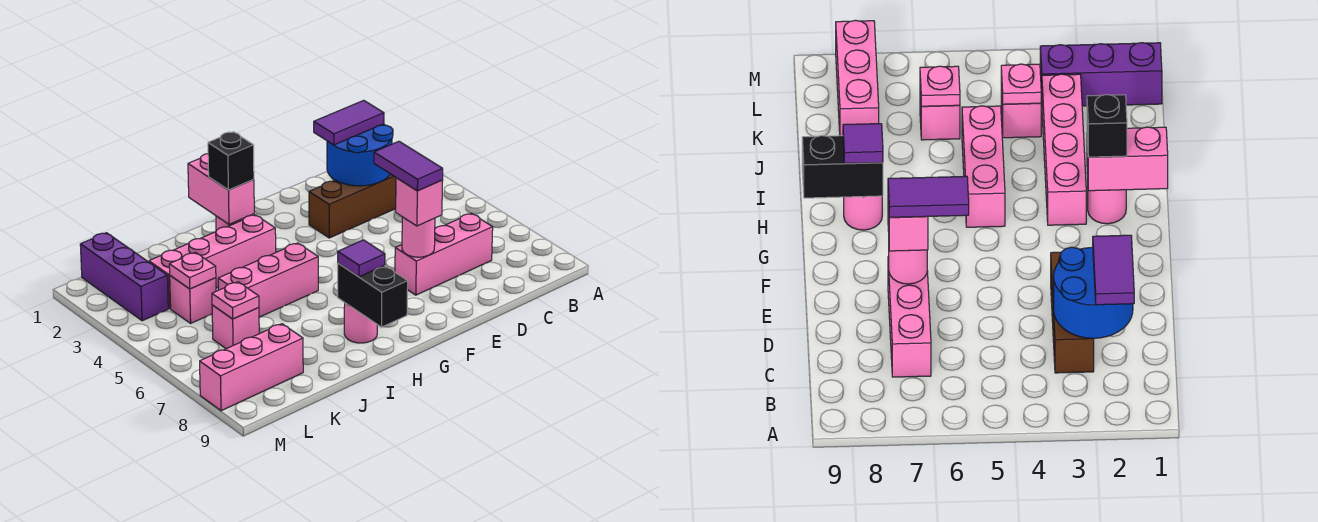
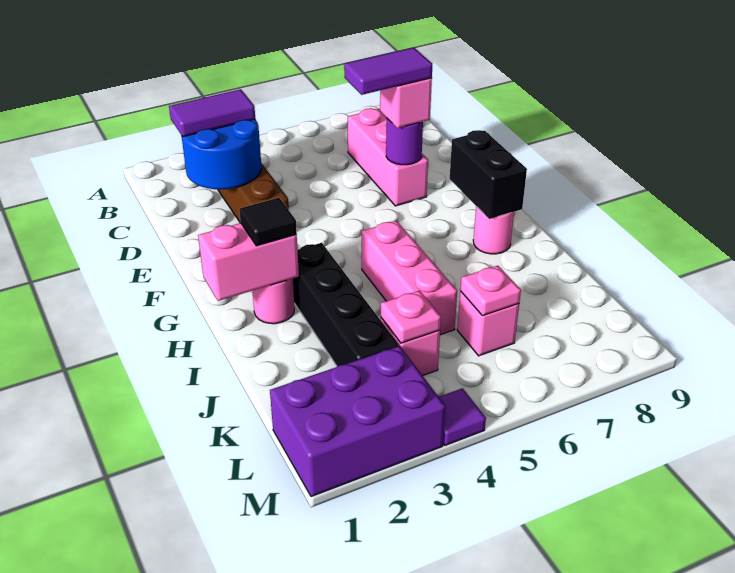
purple tile C2:D2 level 3 -> purple tile C2:C3 level 3
pink round brick E7 level 2 -> purple round brick E7 level 2
black brick H2 level 3 -> black tile H2 level 3
pink brick H3:K3 level 1 -> black brick H3:K3 level 1
black brick H8:H9 level 2 -> black brick G8:H8 level 2
purple tile H8 level 3 -> purple tile M4 level 1
pink brick K8:M8 level 1 -> none
purple brick L1:L3 level 1 -> purple brick L1:M3 level 1

